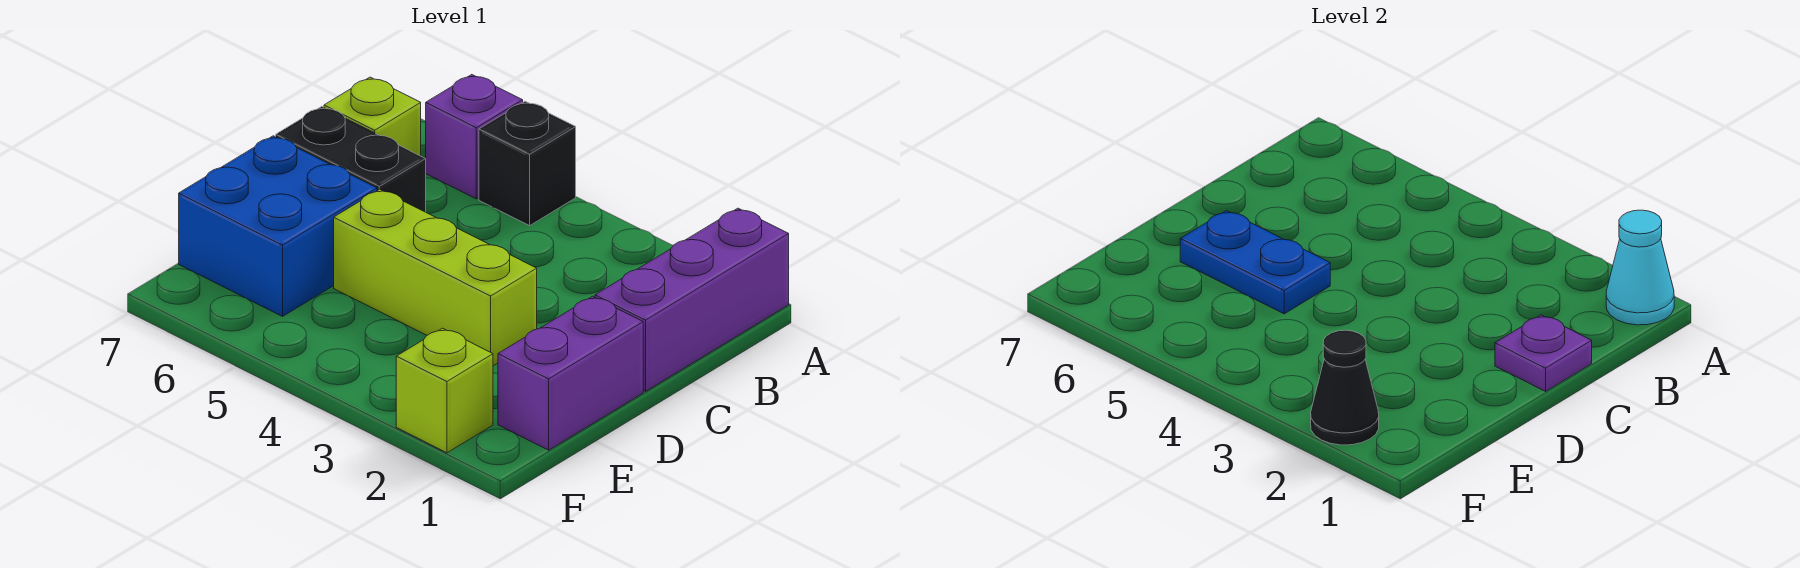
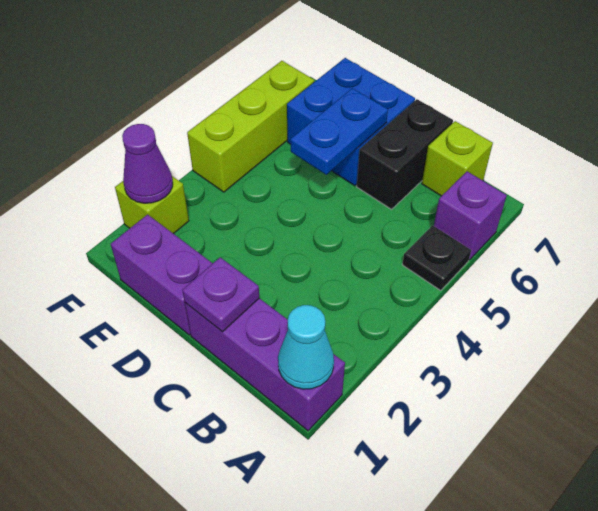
black brick A5 level 1 -> black plate A5 level 1
lime brick D3:D5 level 1 -> lime brick F4:F6 level 1
black cone F2 level 2 -> purple cone F2 level 2

